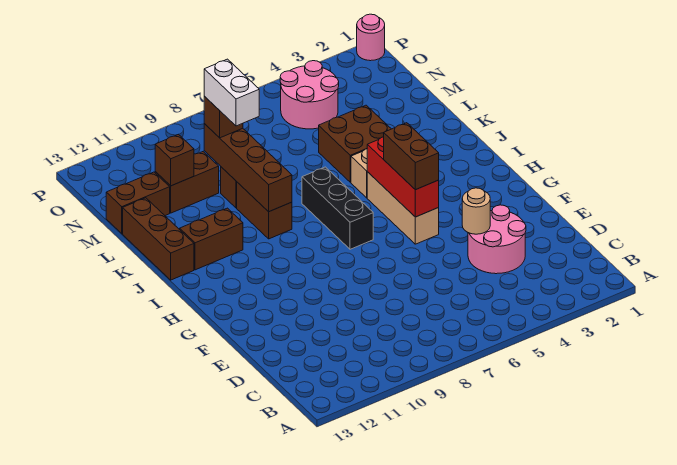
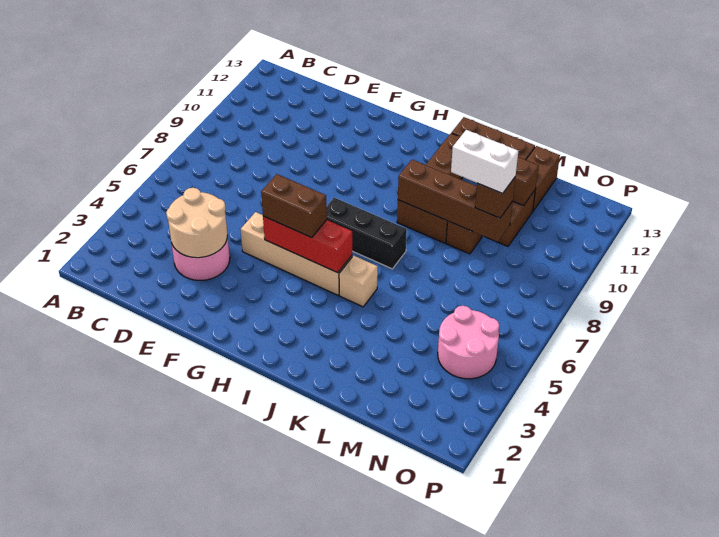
tan round brick E4 level 2 -> tan round brick D3:E4 level 2
tan brick G5:I5 level 1 -> tan brick F5:I5 level 1
brown brick K4:L5 level 1 -> none
pink round brick P1 level 1 -> none

